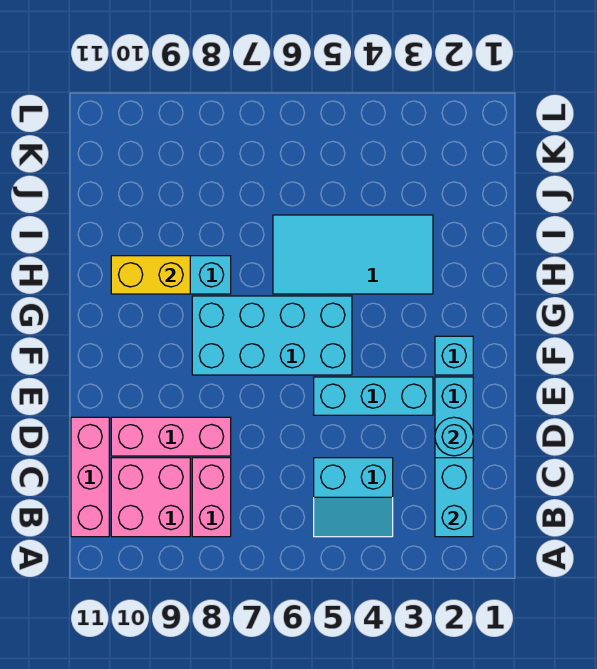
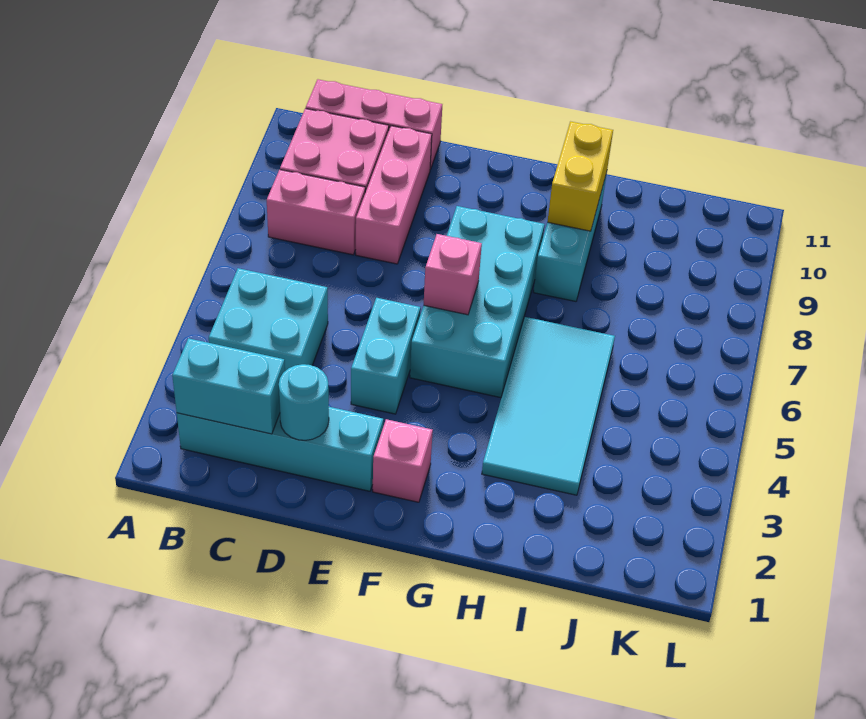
cyan slope B4:C5 level 1 top C -> cyan brick B4:C5 level 1
cyan brick E3:E5 level 1 -> cyan brick E4:E5 level 1
cyan brick F2 level 1 -> pink brick F2 level 1
none -> pink brick F6 level 2

